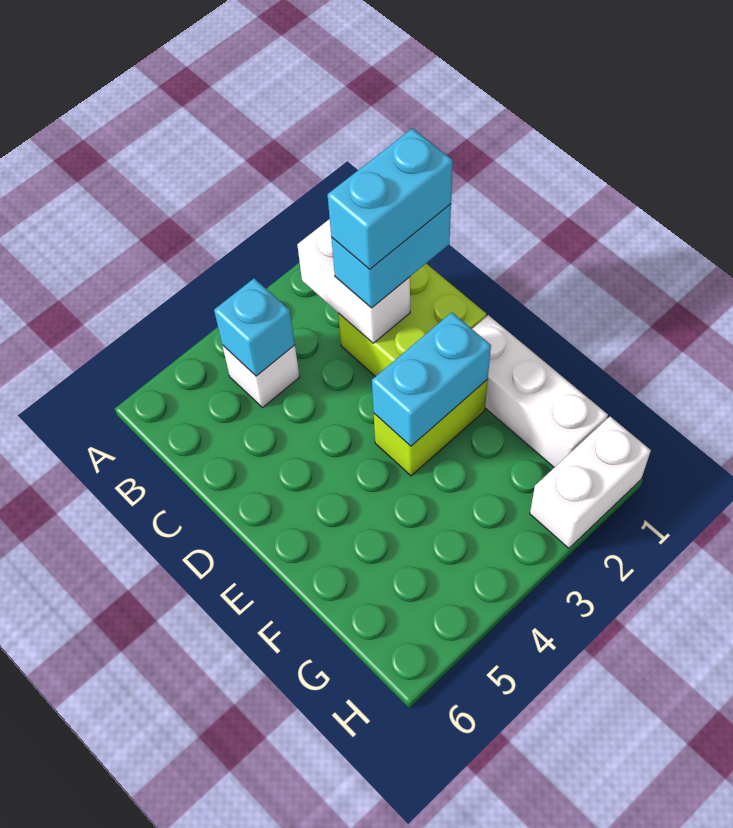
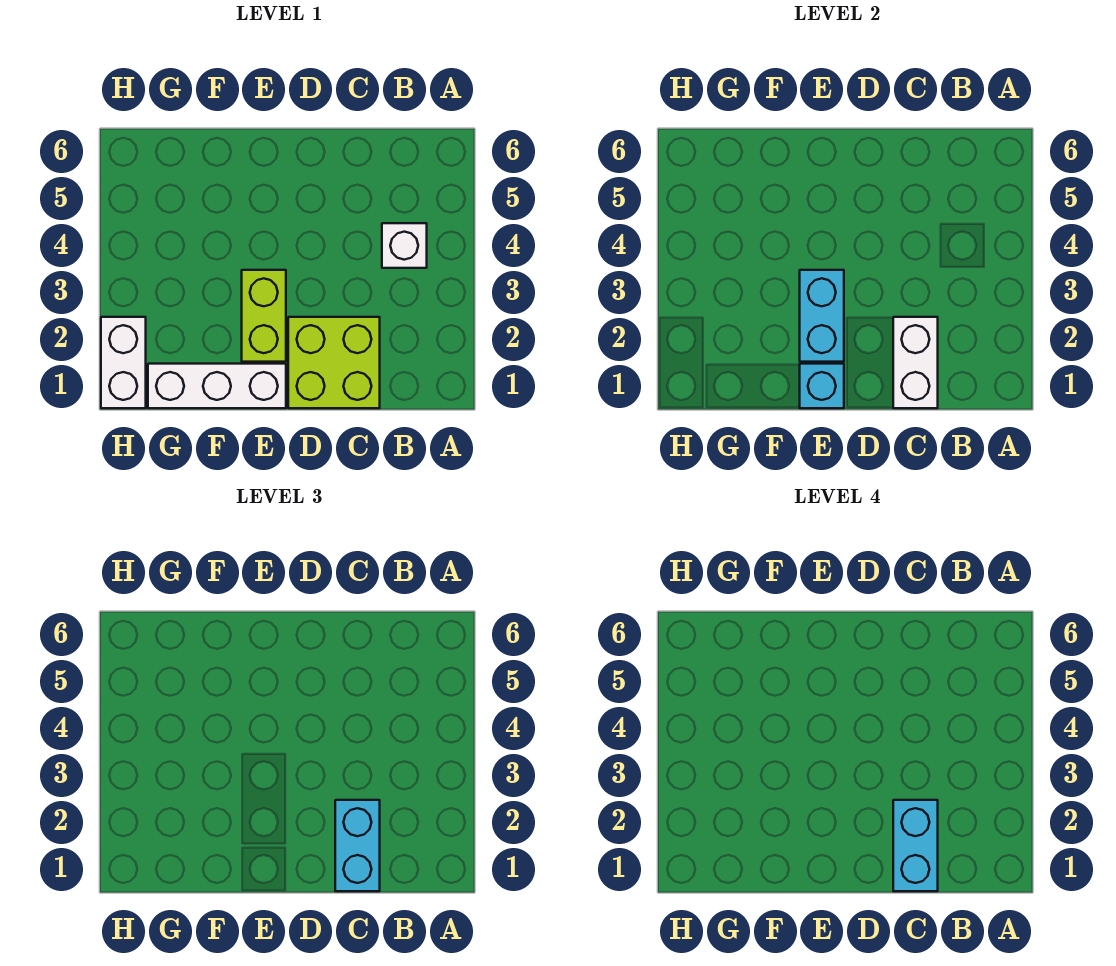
white brick B2:C2 level 2 -> white brick C1:C2 level 2
cyan brick B4 level 2 -> cyan brick E1 level 2

